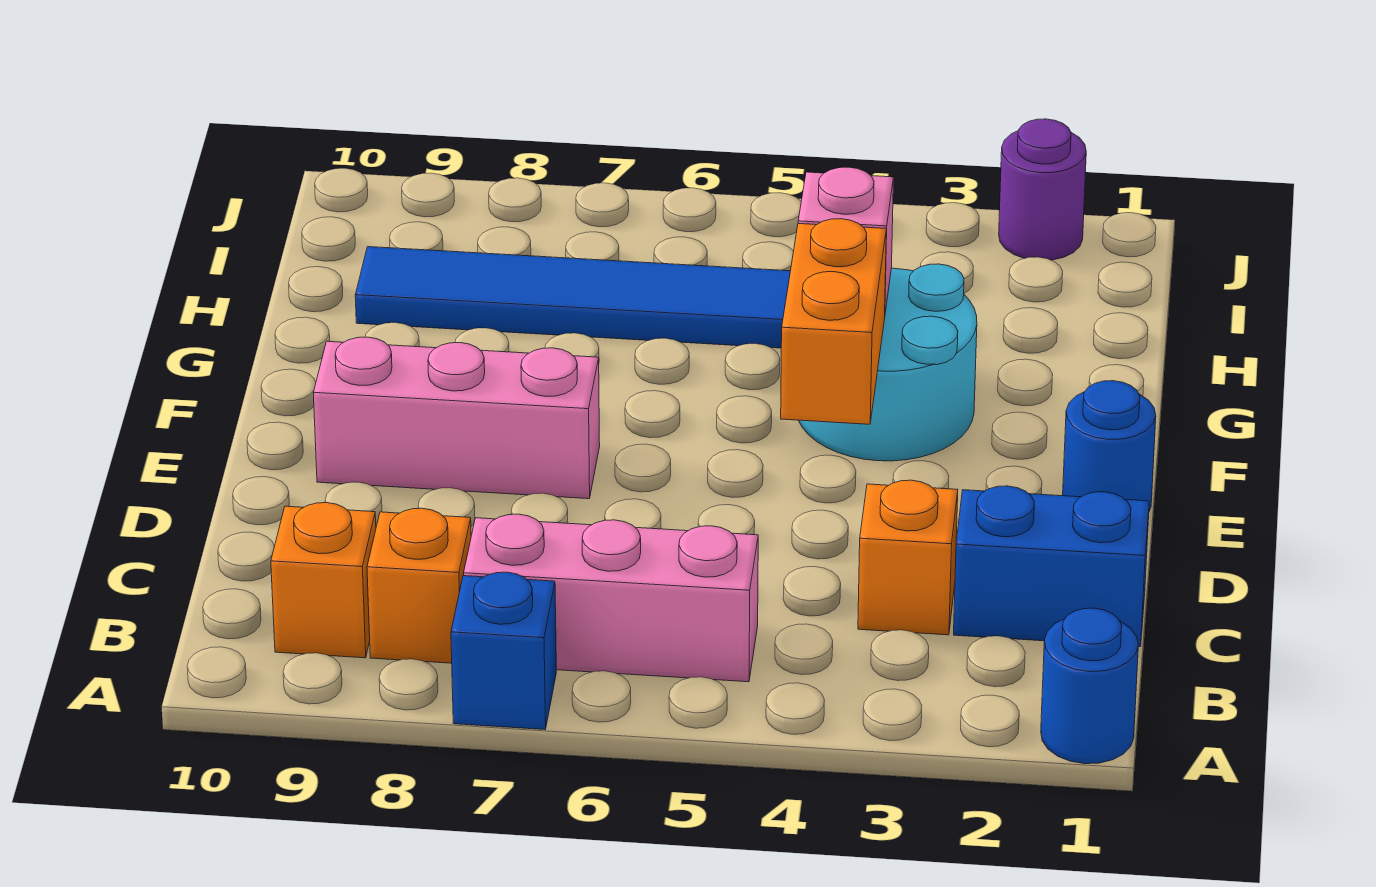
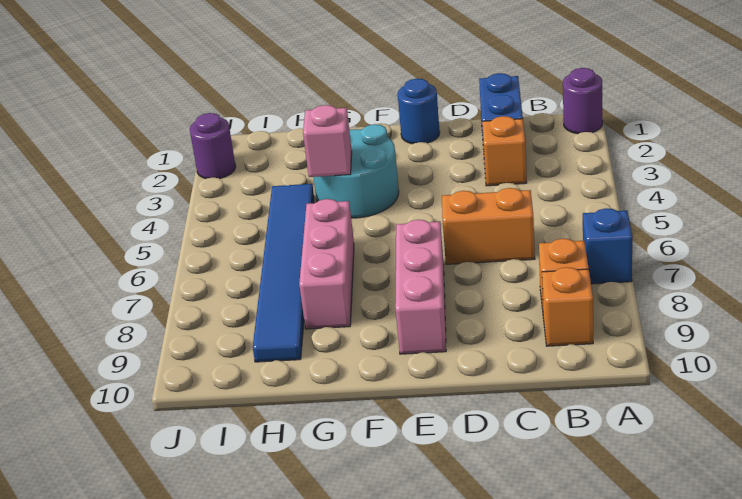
blue round brick A1 level 1 -> purple round brick A1 level 1
pink brick B5:B7 level 1 -> pink brick G6:G8 level 1
orange brick E4:F4 level 2 -> orange brick C6:D6 level 1

